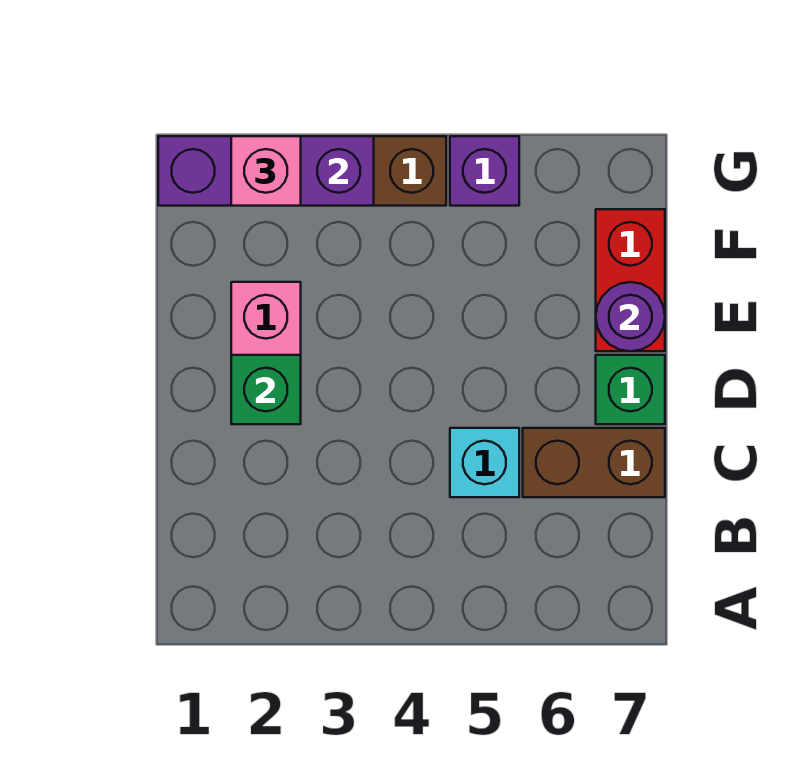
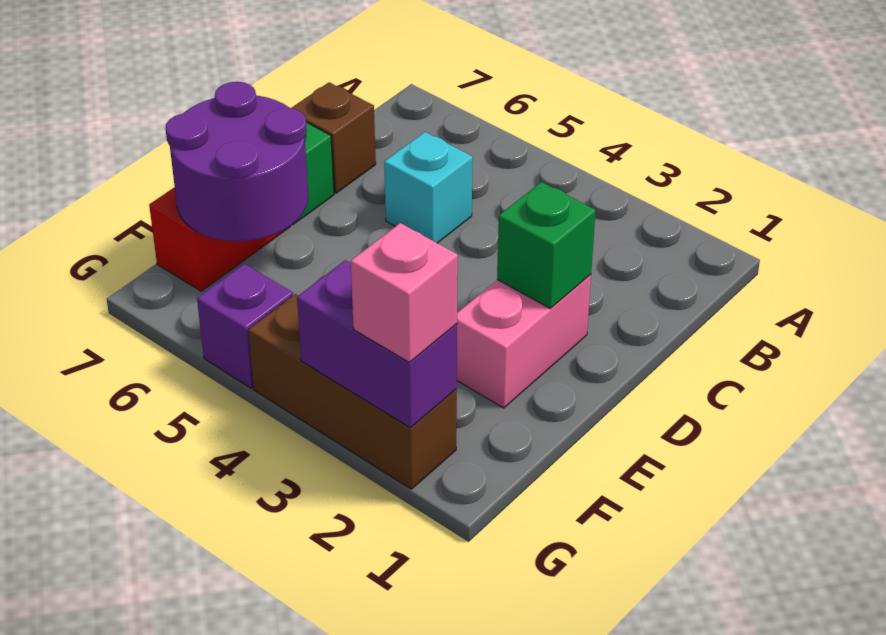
brown brick C6:C7 level 1 -> brown brick C7 level 1
purple round brick E7 level 2 -> purple round brick E6:F7 level 2
purple brick G1:G3 level 2 -> purple brick G2:G3 level 2

